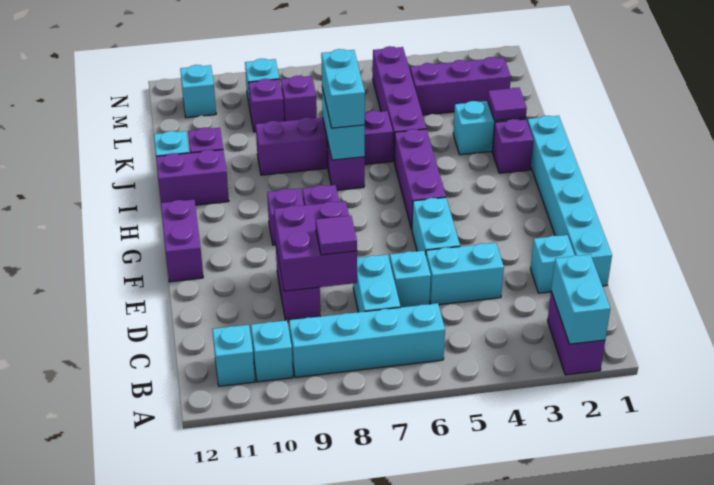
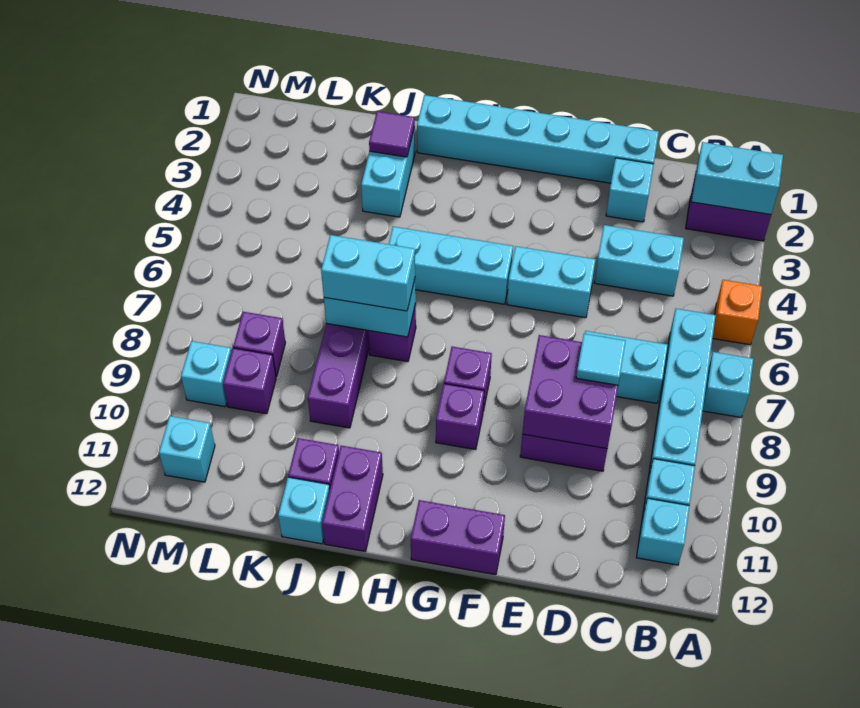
none -> orange brick A5 level 1
cyan brick D4:D5 level 1 -> cyan brick C4:D4 level 1
cyan brick D6 level 1 -> cyan brick A7 level 1
purple tile D8 level 3 -> cyan tile D8 level 3
purple brick G5:I5 level 1 -> cyan brick G5:I5 level 1
purple brick I2 level 1 -> none
purple brick J5:M5 level 1 -> none
purple brick L2:L4 level 1 -> none

